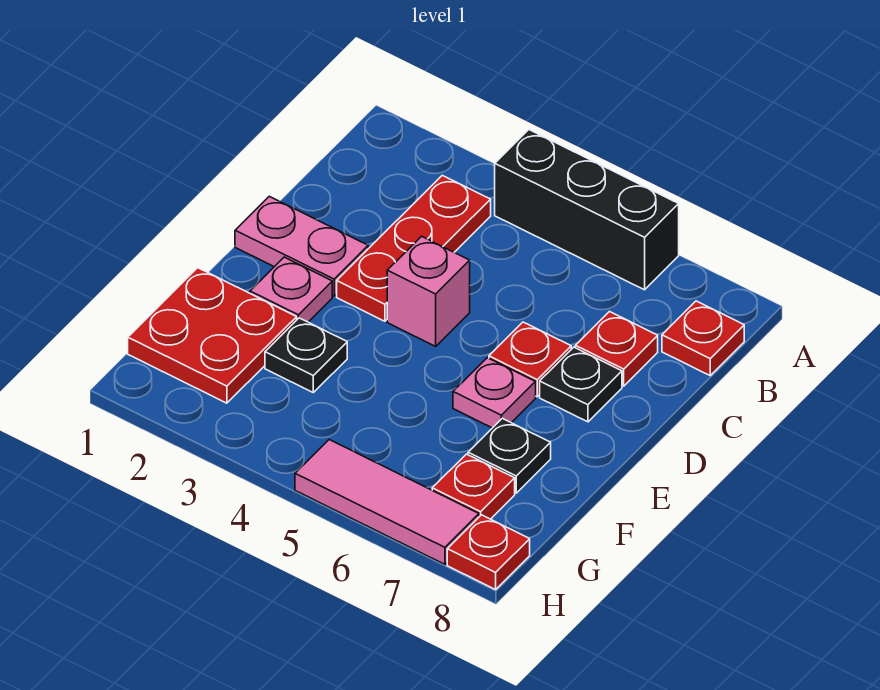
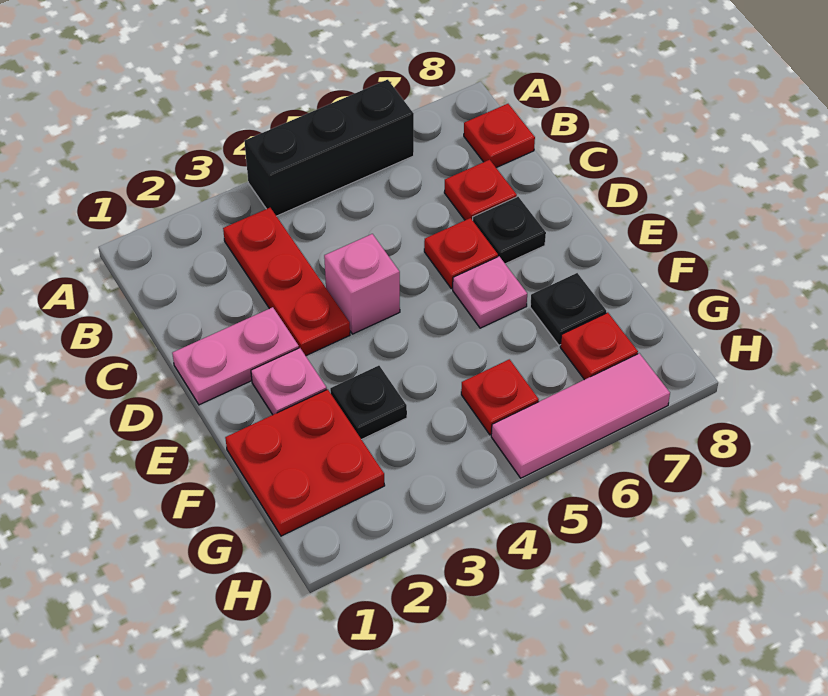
red plate H8 level 1 -> red plate G5 level 1

